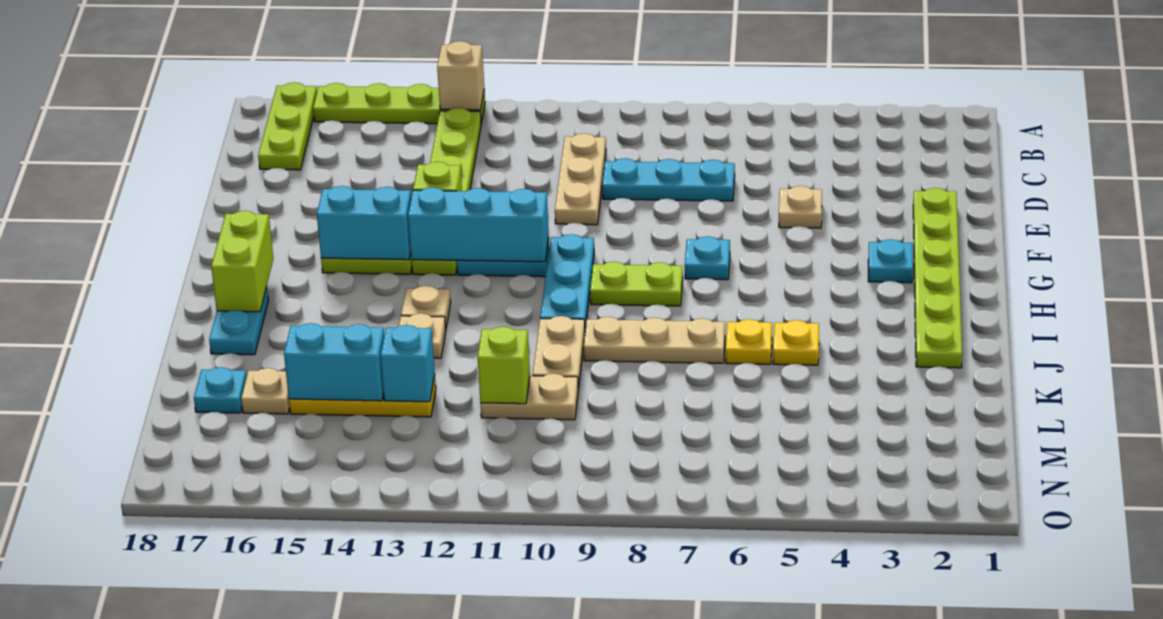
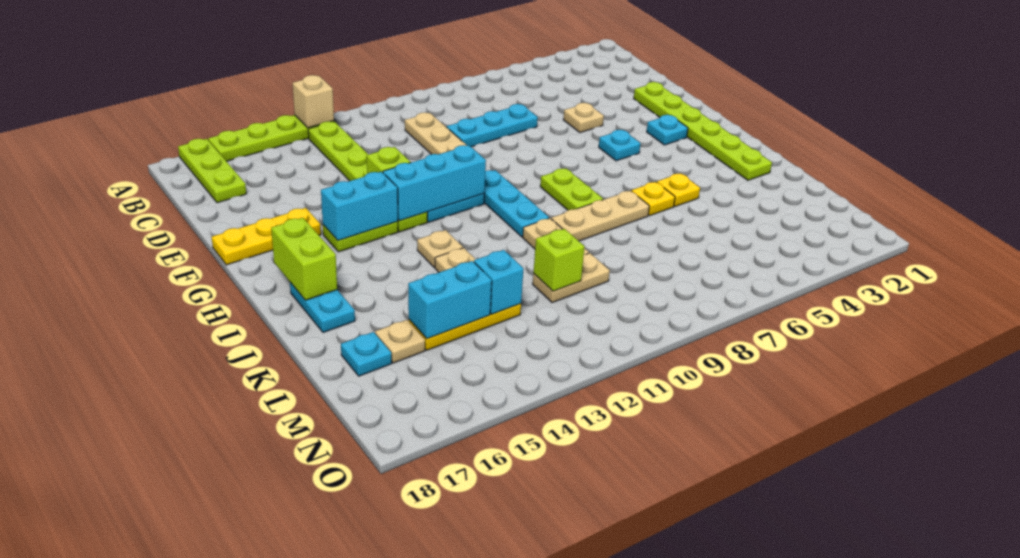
none -> yellow plate F16:F18 level 1
cyan plate G7 level 1 -> cyan plate G5 level 1
lime plate H8:H9 level 1 -> lime plate H8:I8 level 1

